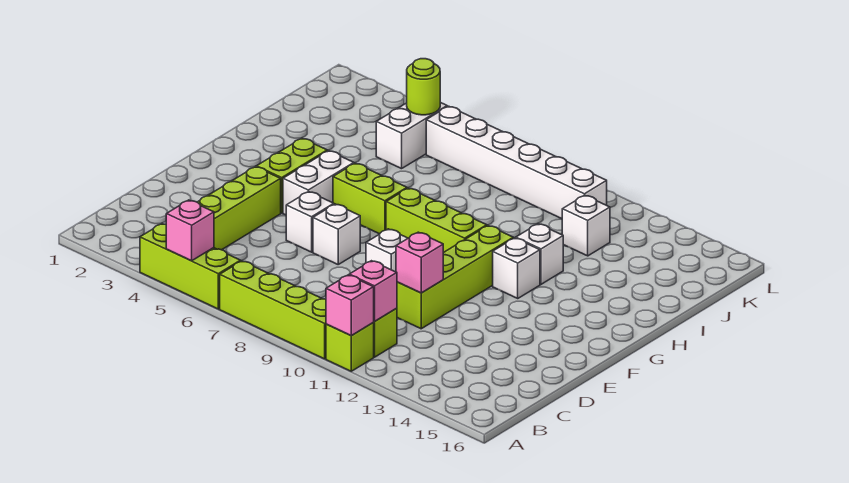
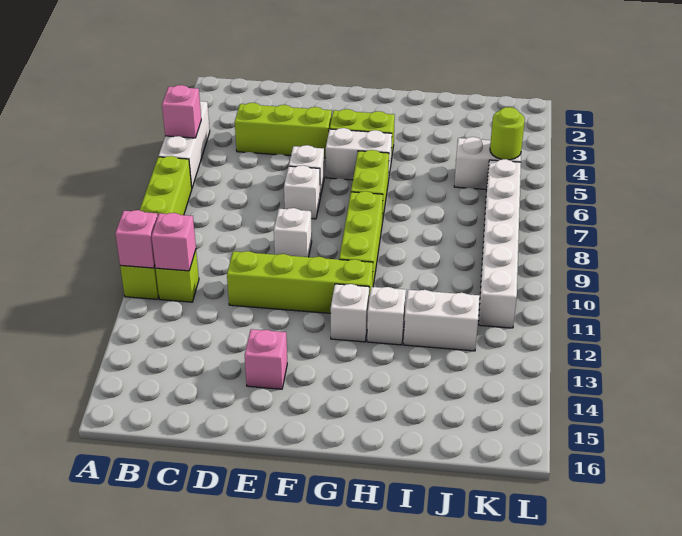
lime brick A4:A6 level 1 -> white brick A4:A6 level 1
pink brick D11 level 2 -> pink brick E14 level 1
white brick J12 level 1 -> white brick I12:J12 level 1

